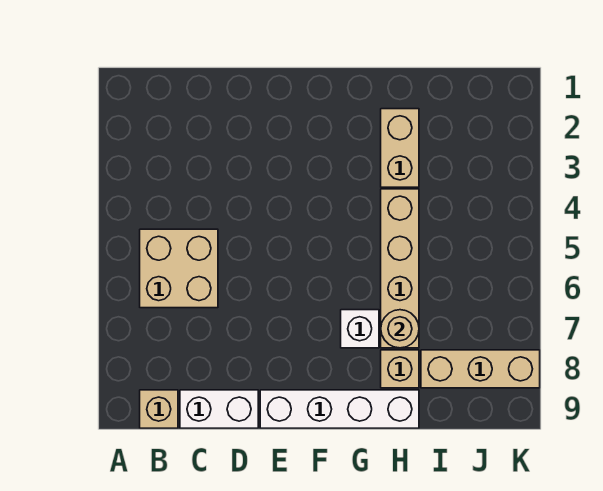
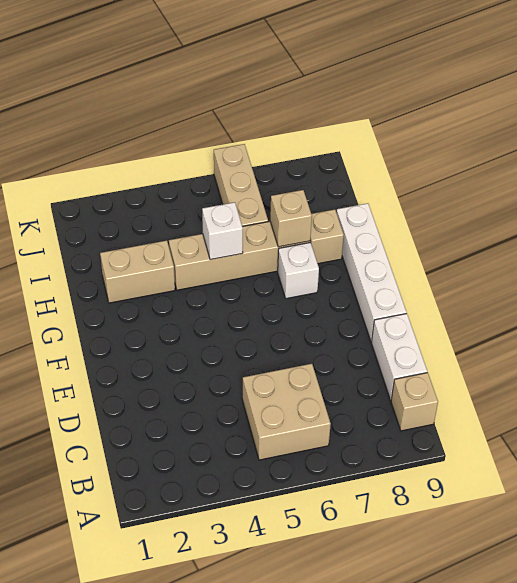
none -> white brick H5 level 2
tan round brick H7 level 2 -> tan brick H7 level 2
tan brick I8:K8 level 1 -> tan brick I6:K6 level 1

